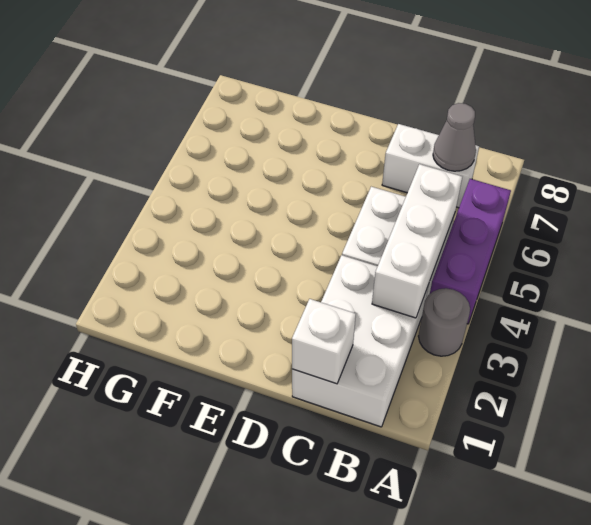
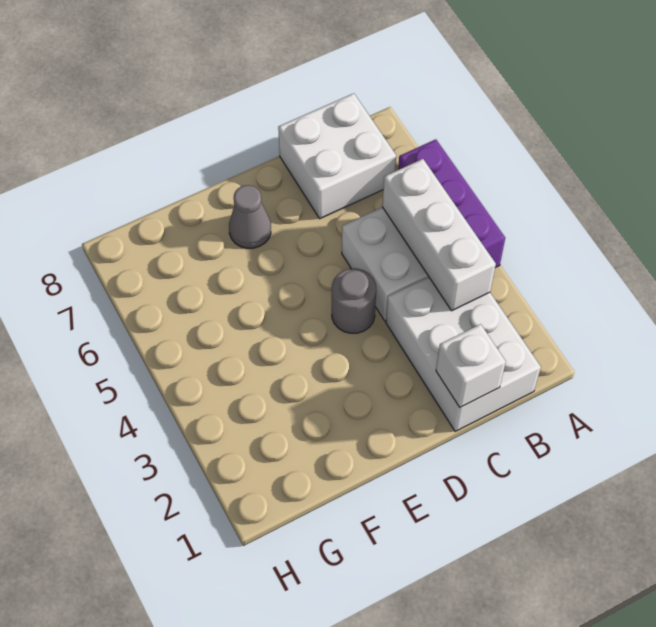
grey round brick A3 level 1 -> grey round brick D4 level 1
white brick B7:C7 level 1 -> white brick B7:C8 level 1
grey cone B7 level 2 -> grey cone E7 level 1

